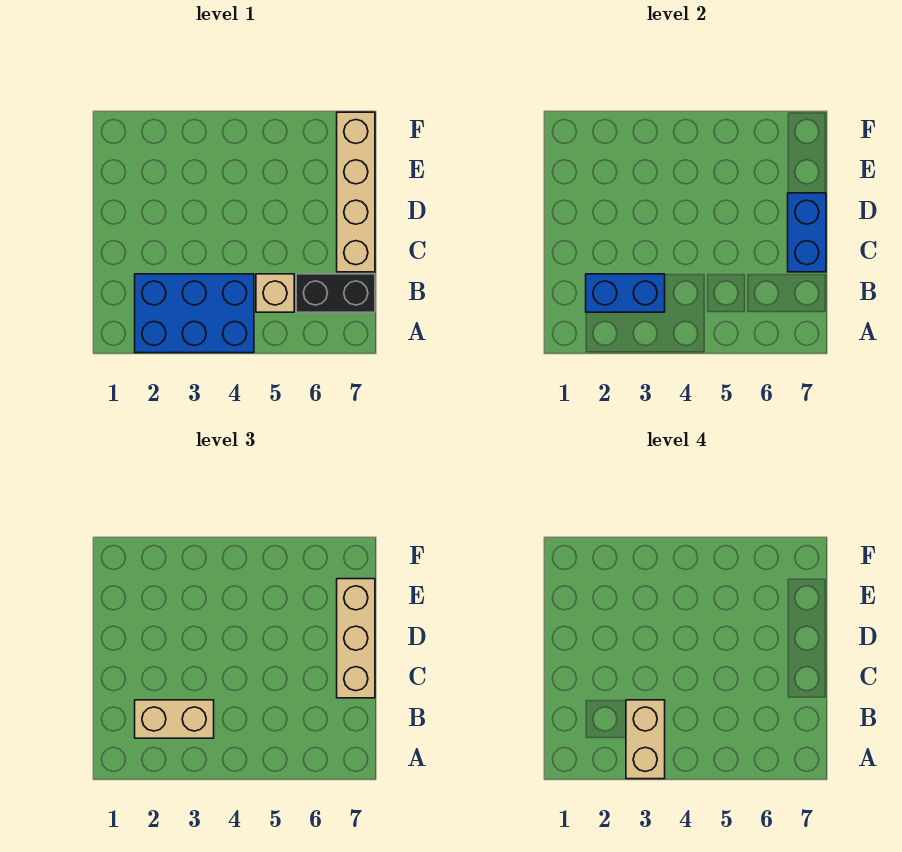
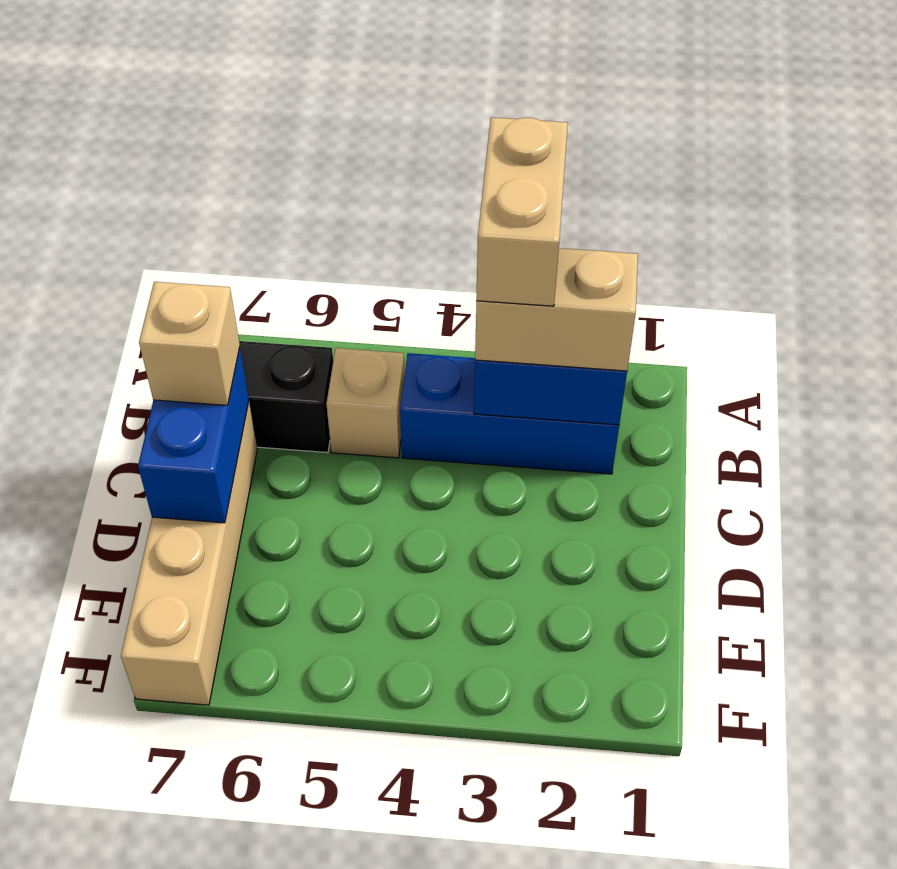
blue brick A2:B4 level 1 -> blue brick B2:B4 level 1
tan brick C7:E7 level 3 -> tan brick C7 level 3

